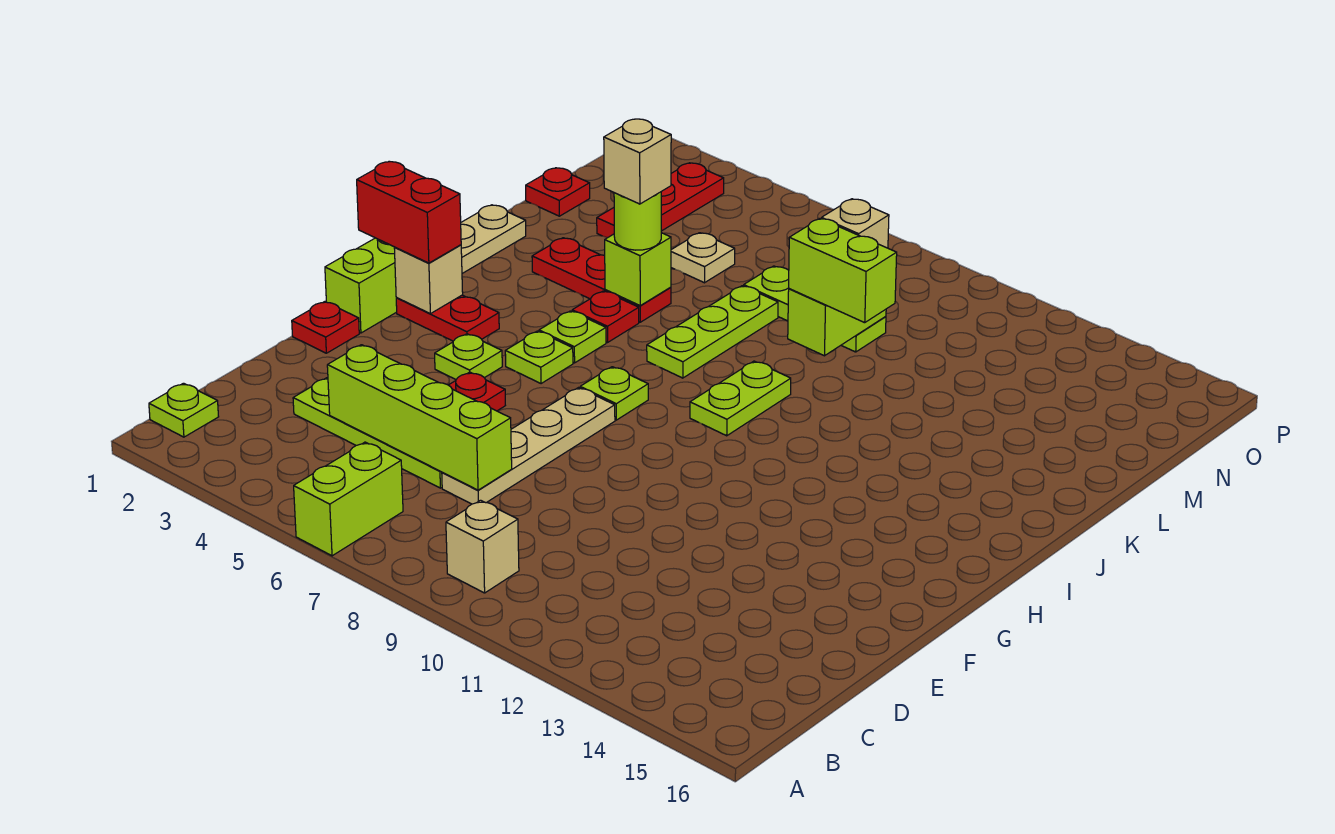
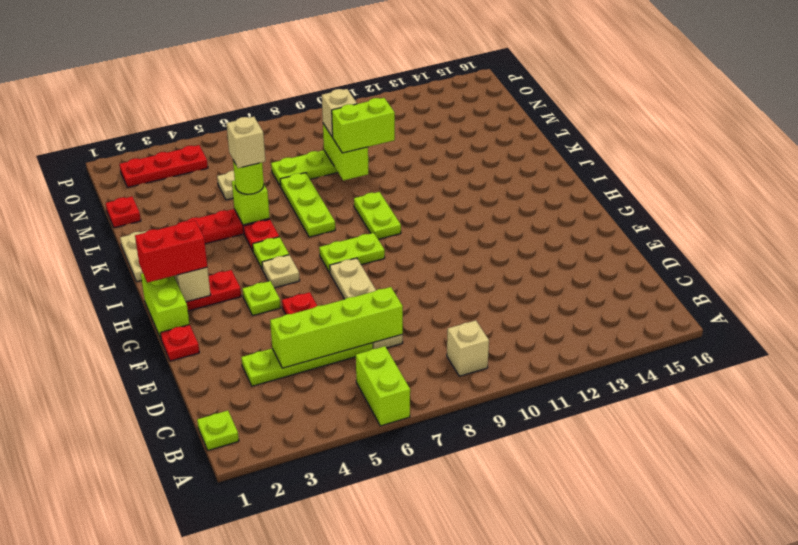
lime plate H5 level 1 -> tan plate H5 level 1
lime plate H7 level 1 -> lime plate H7:H8 level 1
red plate M3:O3 level 1 -> red plate O2:O4 level 1

